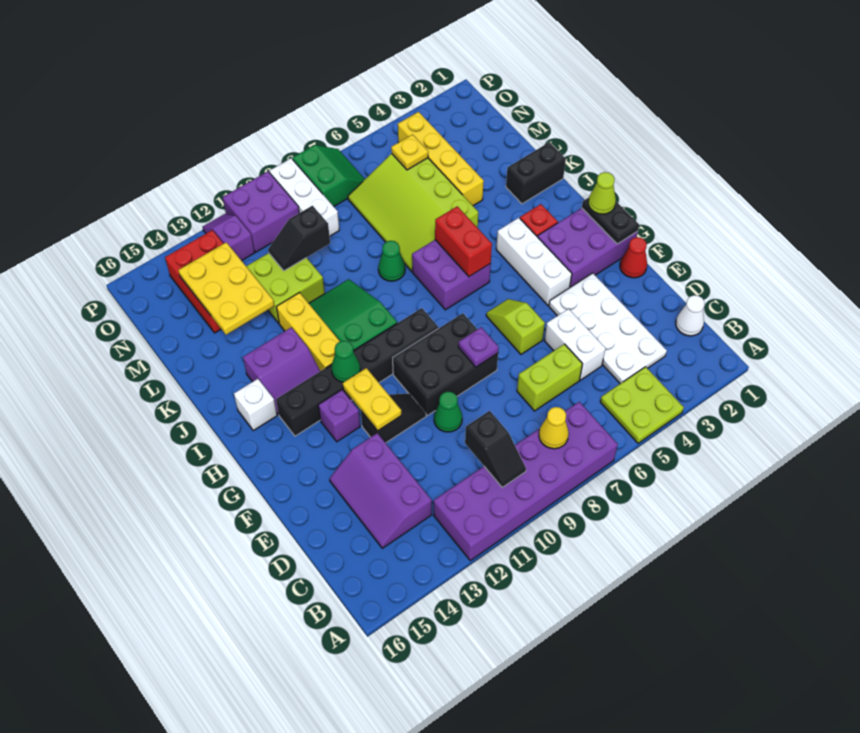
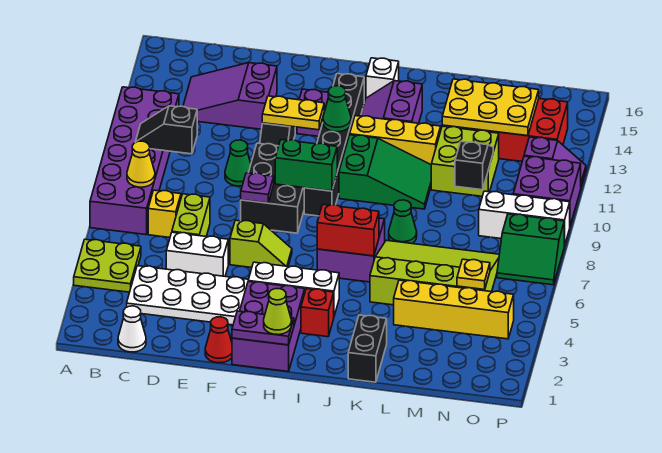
none -> yellow brick C7 level 1
purple slope C13:E14 level 1 top 13 -> purple slope C13:E14 level 1 top E
black plate G1:H1 level 2 -> purple plate G1:H1 level 2
none -> green brick G9:H9 level 2

